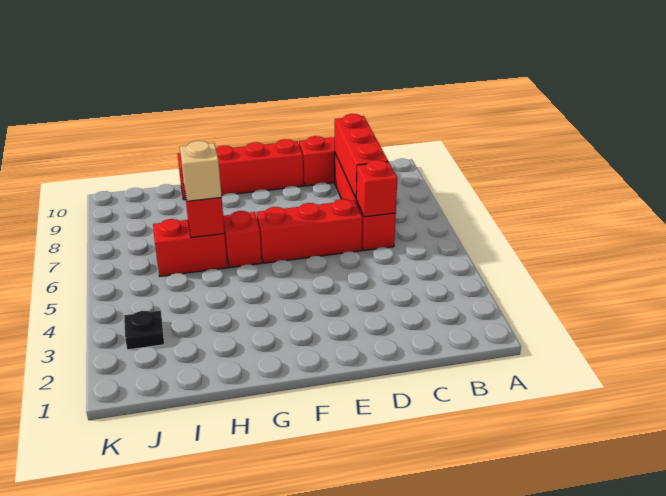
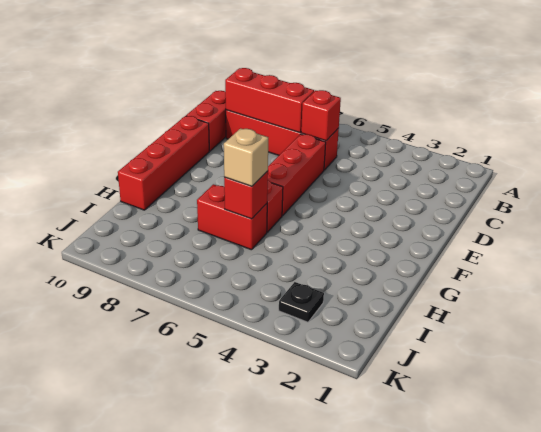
red brick H6:I6 level 1 -> red brick H6:H7 level 1

